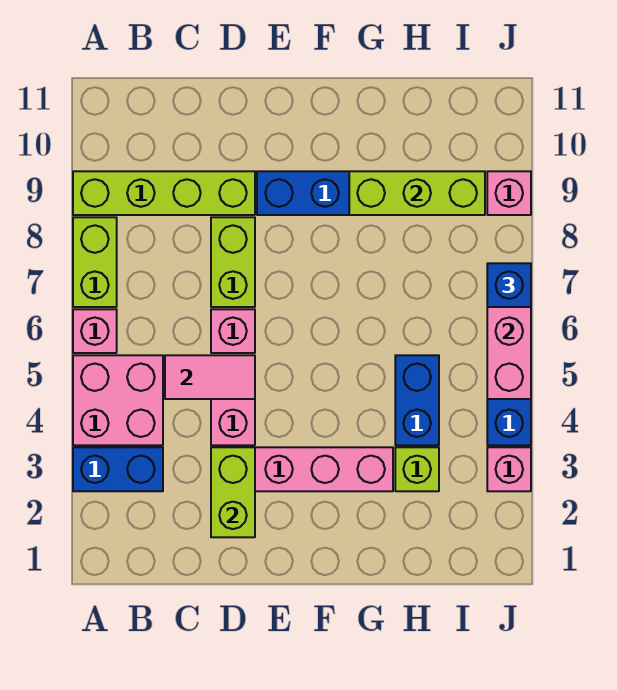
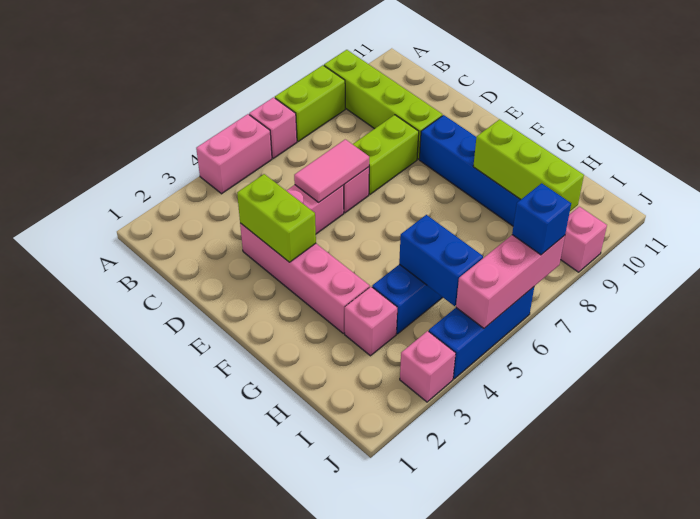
blue brick A3:B3 level 1 -> blue brick H5:I5 level 2
pink brick A4:B5 level 1 -> pink brick A4:A5 level 1
pink tile C5:D5 level 2 -> pink tile D5:D6 level 2
lime brick D2:D3 level 2 -> lime brick D3:E3 level 2
lime brick H3 level 1 -> pink brick H3 level 1

